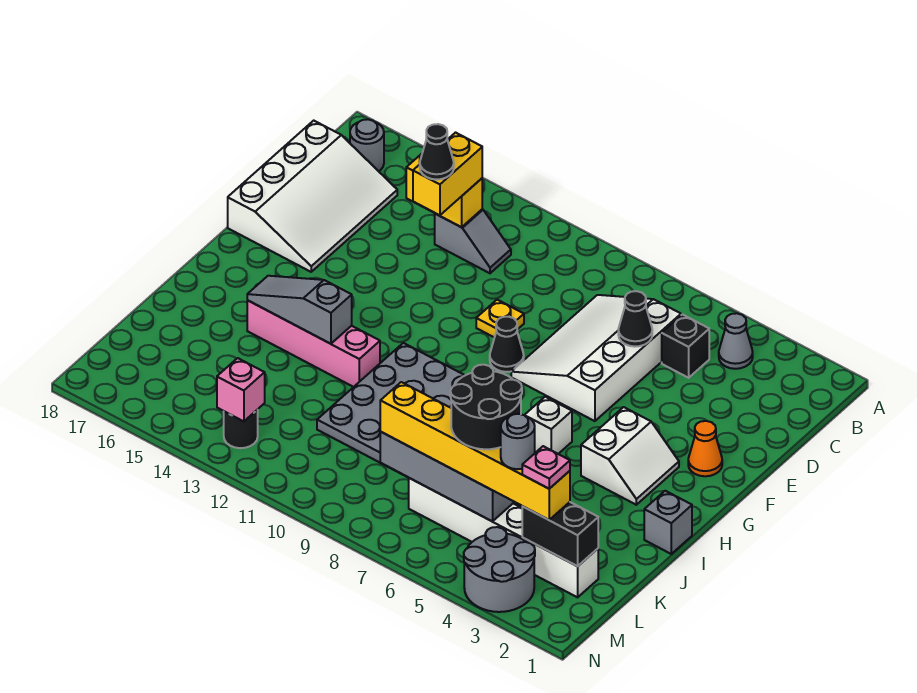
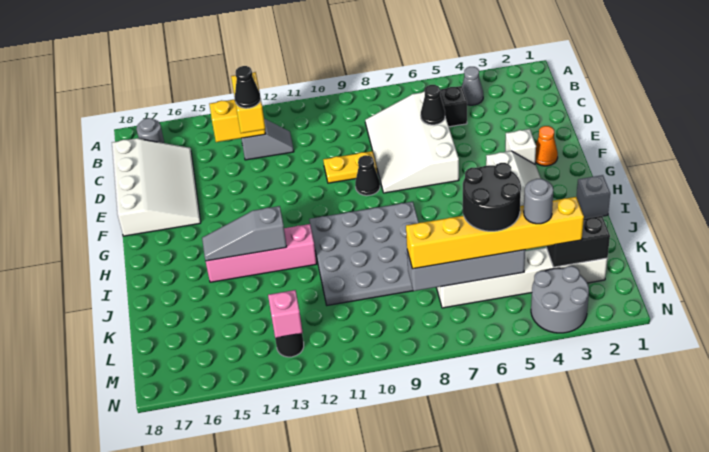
yellow plate E10 level 1 -> yellow plate E9:E10 level 1
white brick H6 level 1 -> white brick F3 level 1
pink plate L3 level 4 -> none

